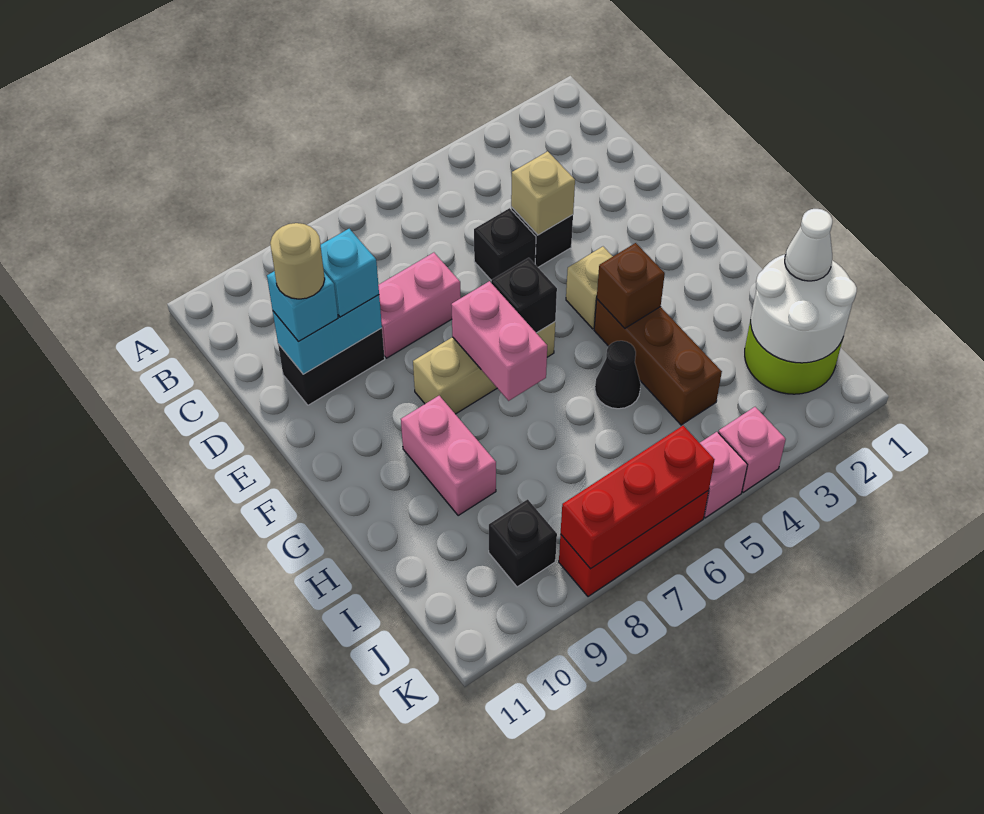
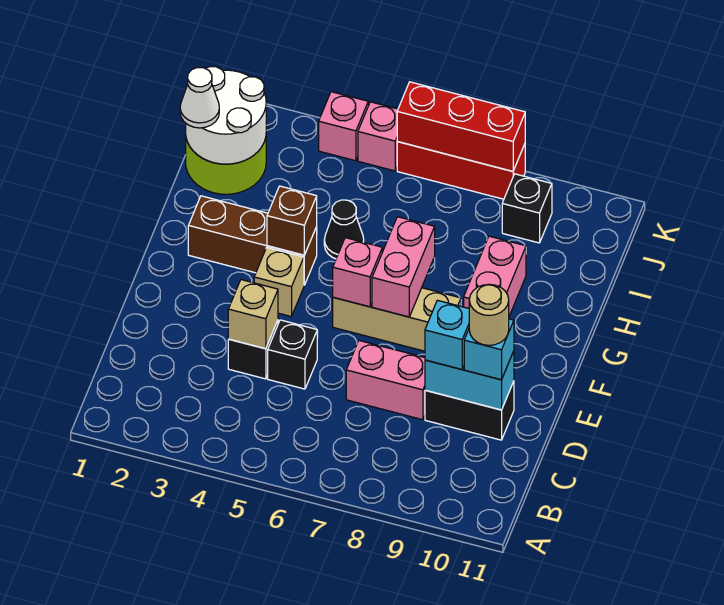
black brick F6 level 2 -> pink brick F6 level 2
brown brick G4:I4 level 1 -> brown brick G2:G4 level 1

